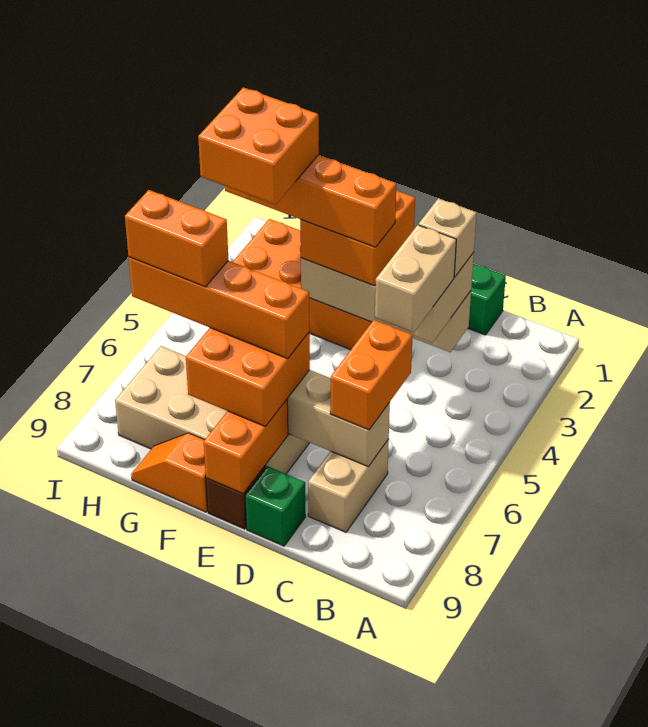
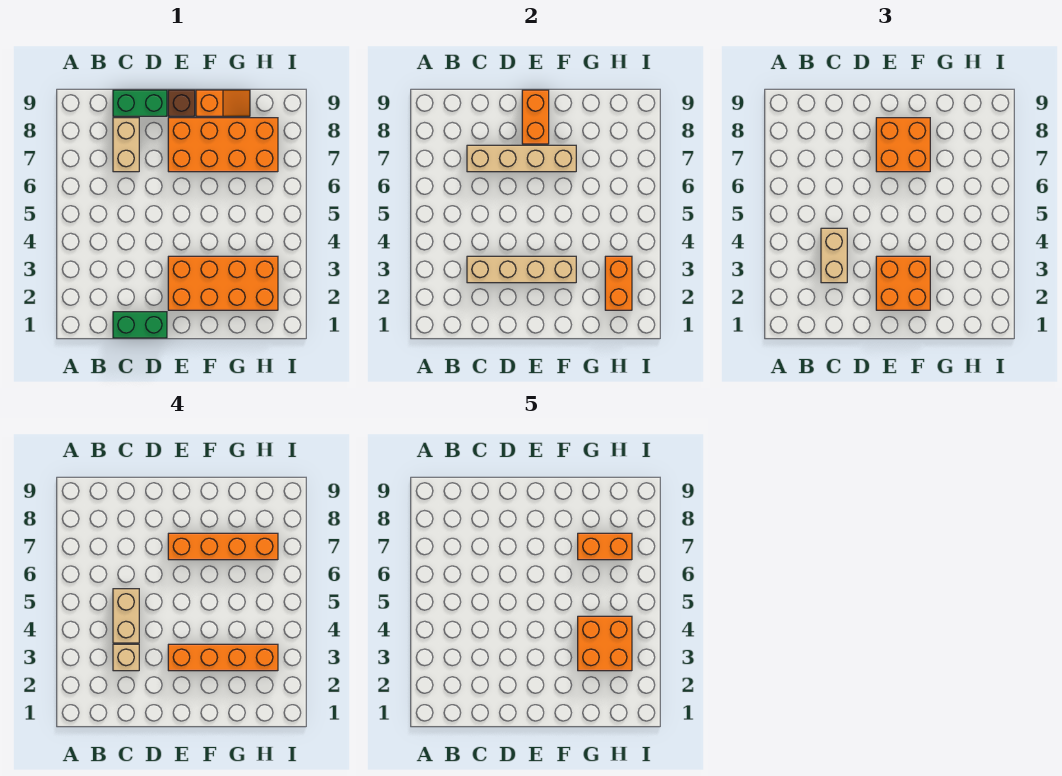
orange brick C6:C7 level 3 -> orange brick H2:H3 level 2
green brick D9 level 1 -> green brick C9:D9 level 1
tan brick E7:H8 level 1 -> orange brick E7:H8 level 1

